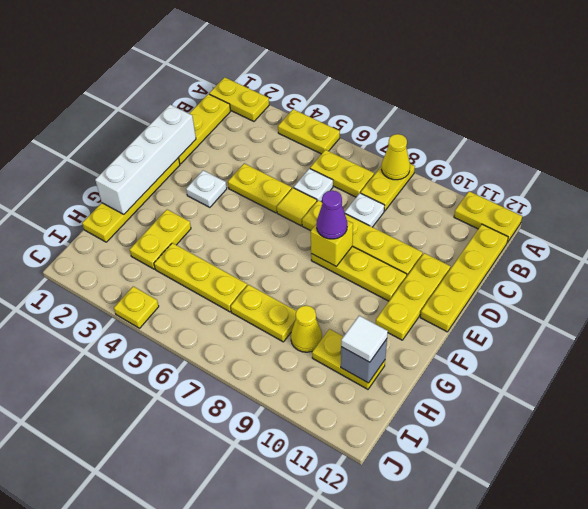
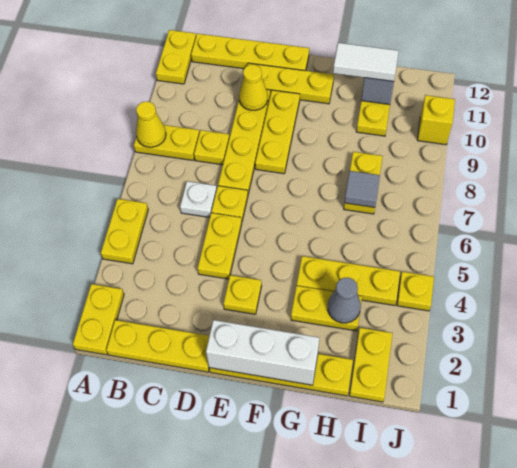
yellow plate B6:B7 level 1 -> yellow plate I1:I2 level 1
white plate C8 level 1 -> yellow plate C8 level 1
white brick D1:G1 level 2 -> white brick E1:G1 level 2
yellow tile D6 level 1 -> yellow plate D6 level 1
white plate E3 level 1 -> yellow plate E3 level 1
yellow brick E8 level 2 -> yellow brick J10 level 1
purple cone E8 level 3 -> none
none -> grey cone H3 level 2
yellow plate H4:H6 level 1 -> yellow plate G4:I4 level 1
none -> grey tile H7 level 2
yellow cone H9 level 1 -> yellow cone D10 level 2
white tile H11 level 3 -> white tile G11:H11 level 3

